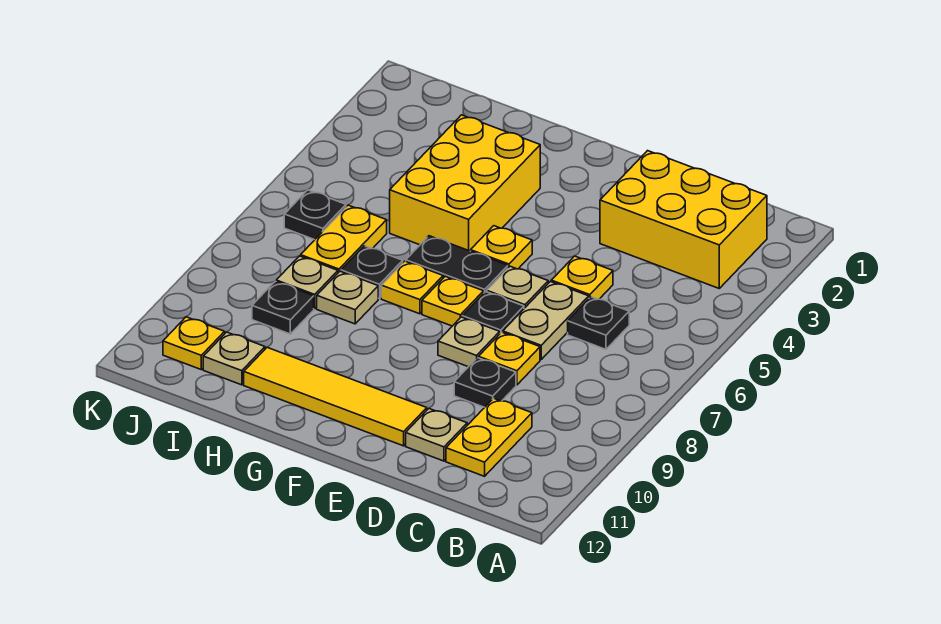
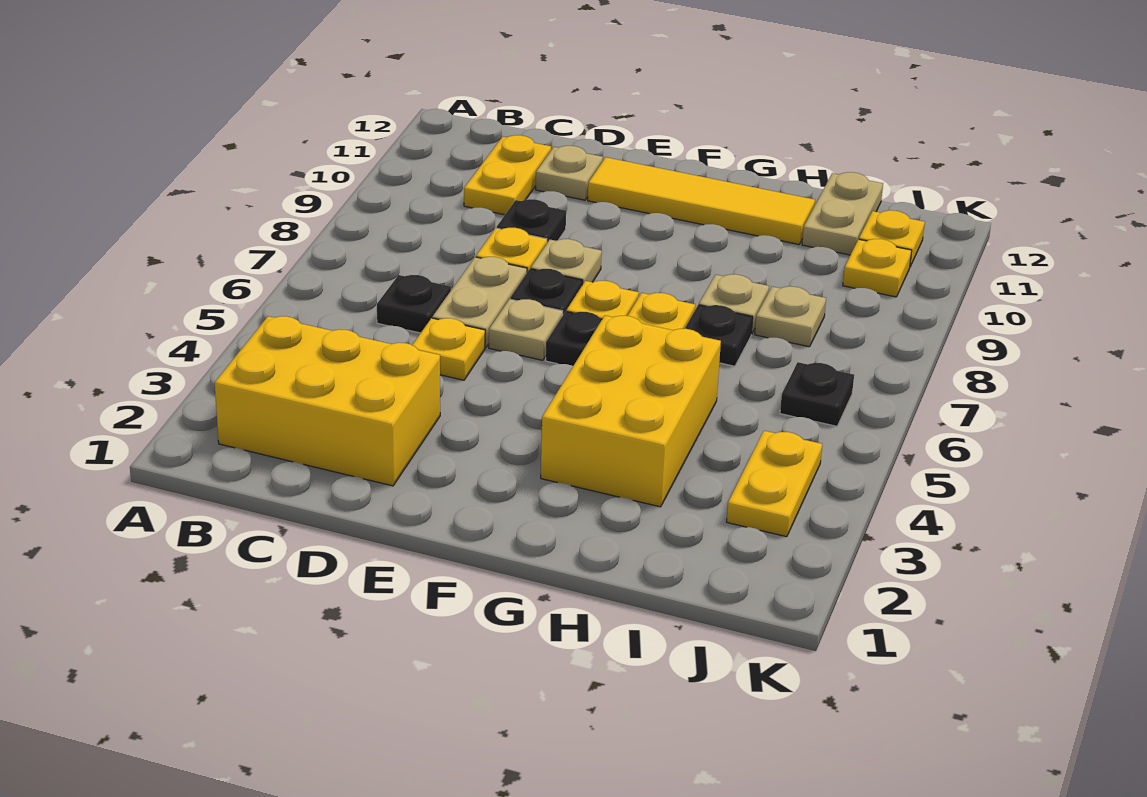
yellow plate F5 level 1 -> yellow plate J10 level 1
yellow plate I6:I7 level 1 -> yellow plate J3:J4 level 1
black plate I9 level 1 -> none
tan plate I11 level 1 -> tan plate I11:I12 level 1

